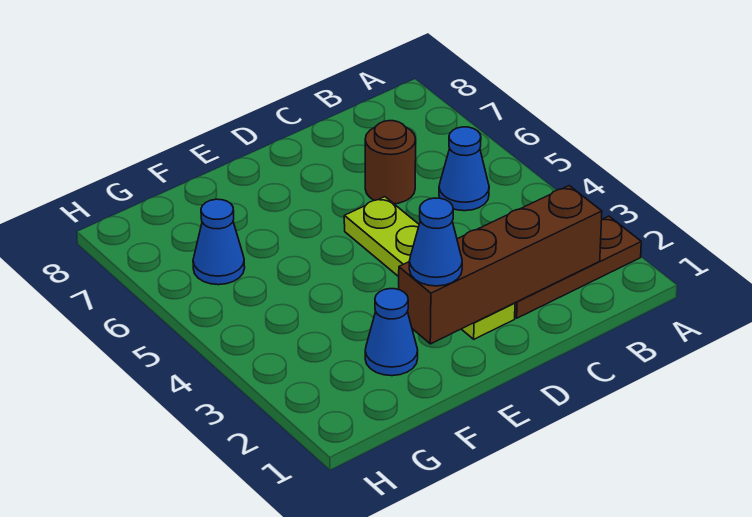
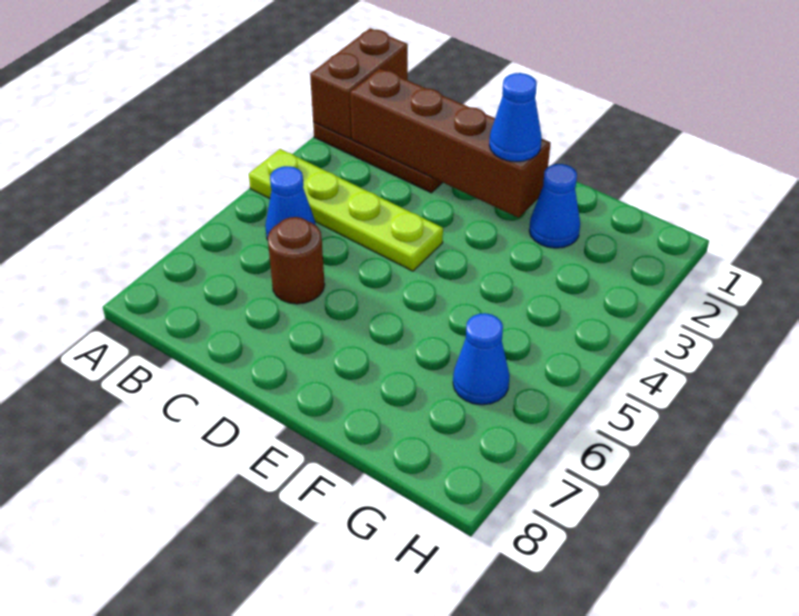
none -> brown brick A1:A2 level 2
lime plate D2:D5 level 1 -> lime plate A4:D4 level 1

